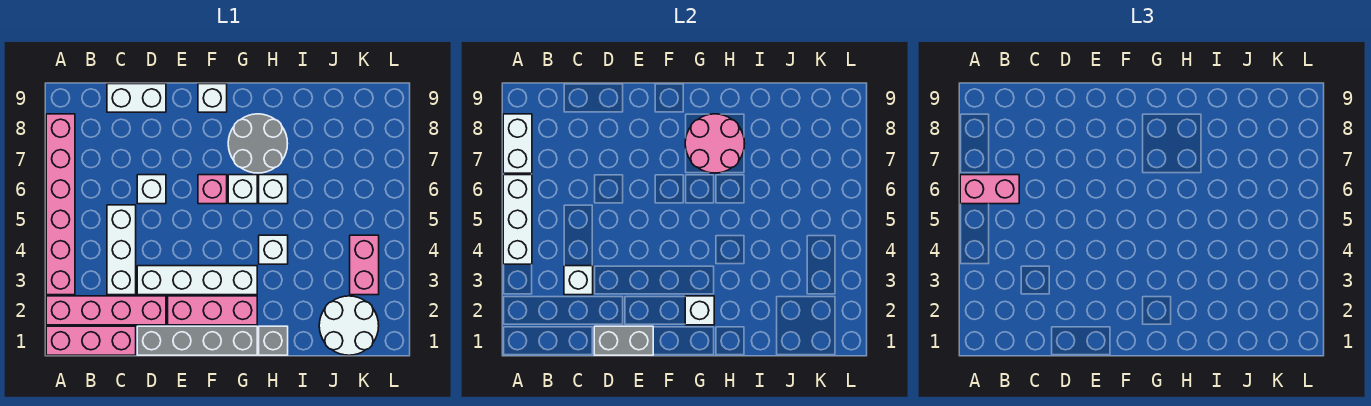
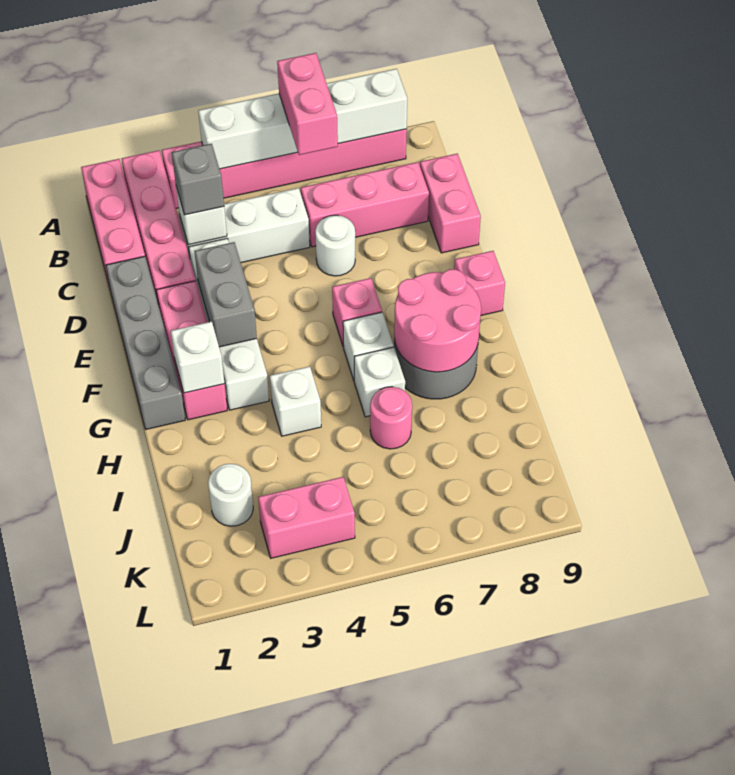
none -> pink brick C6:C8 level 1
white brick C9:D9 level 1 -> pink brick C9:D9 level 1
grey brick D1:E1 level 2 -> grey brick E3:F3 level 2
white brick D6 level 1 -> white round brick D6 level 1
white brick F9 level 1 -> pink brick F9 level 1
grey brick H1 level 1 -> grey brick C3 level 3
none -> pink round brick I6 level 1
white round brick J1:K2 level 1 -> white round brick J2 level 1

